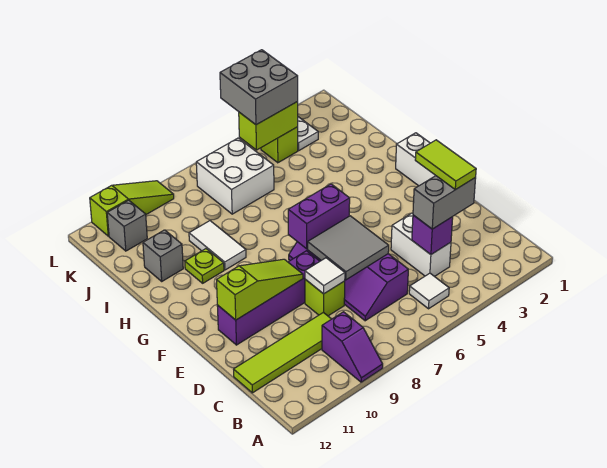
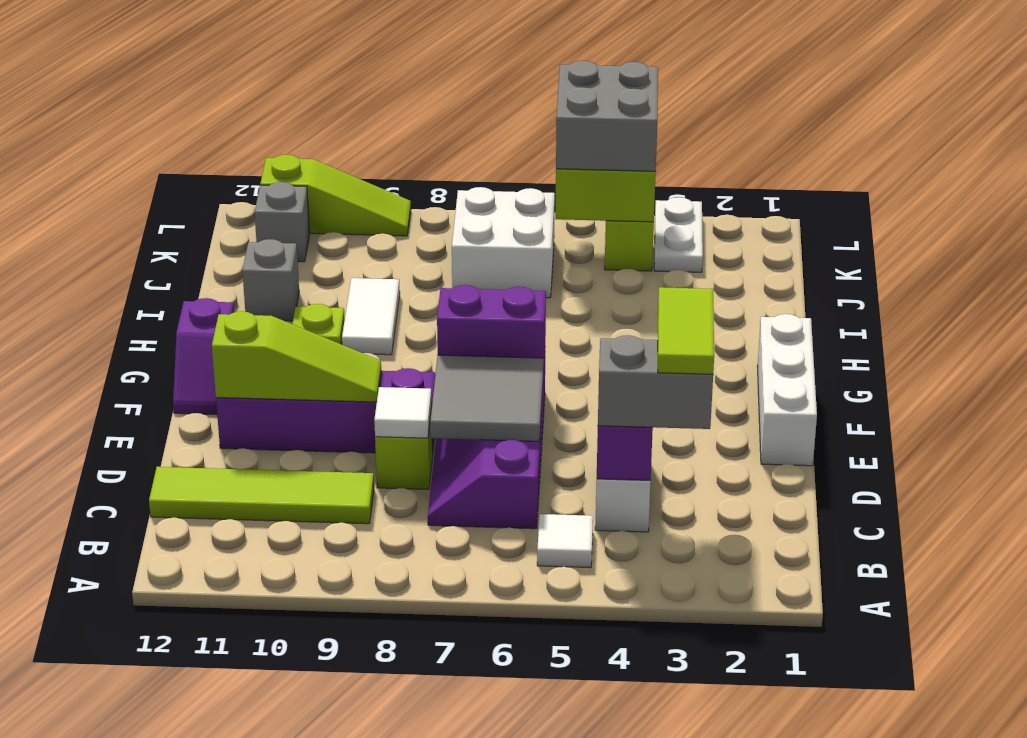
purple slope A9:B9 level 1 top B -> purple slope F12:G12 level 1 top G

